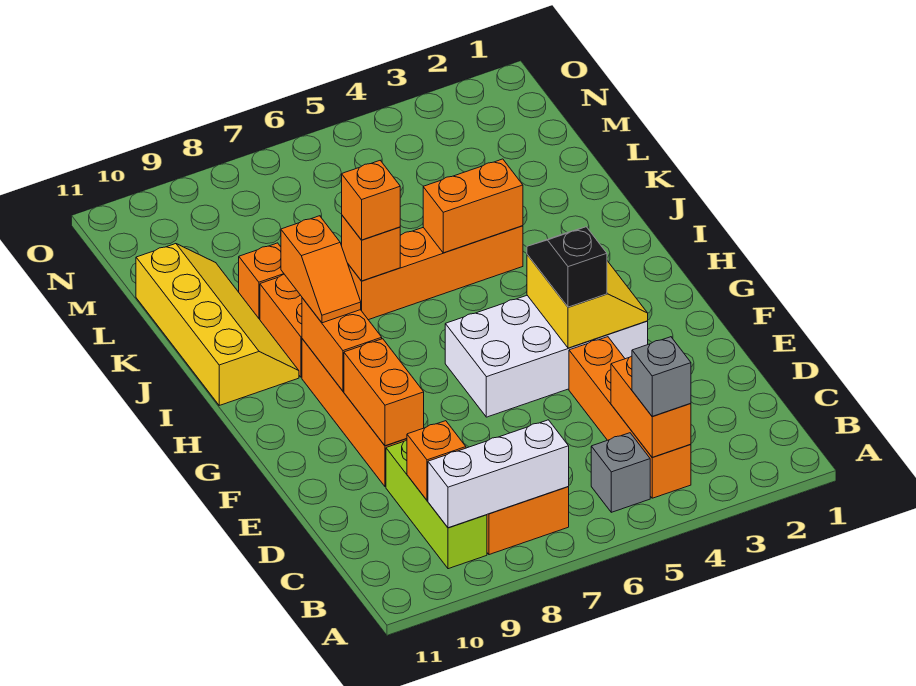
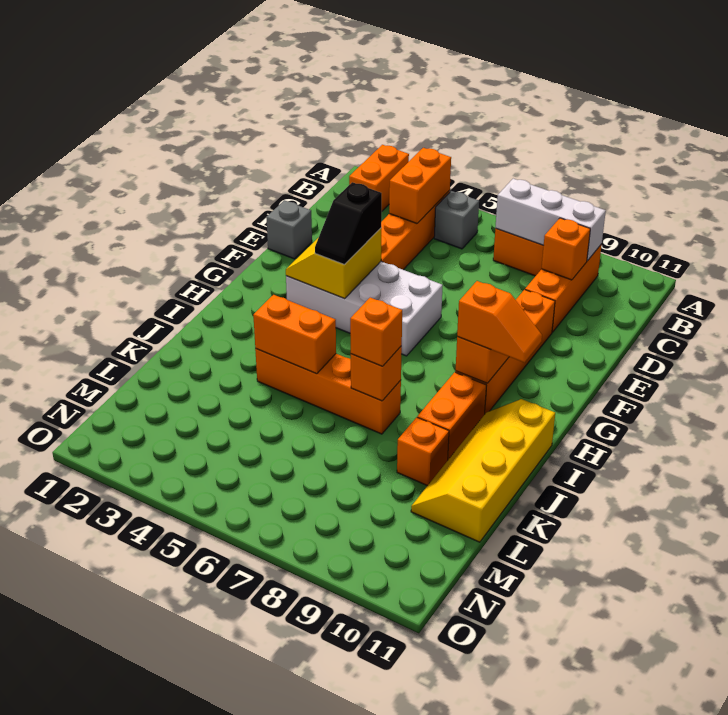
grey brick B4 level 3 -> grey brick E1 level 1
lime brick B9:D9 level 1 -> orange brick B9:D9 level 1
orange brick E9:F9 level 2 -> orange brick A2:B2 level 1
orange slope H9:I9 level 3 top I -> orange slope H9:H10 level 3 top 9

